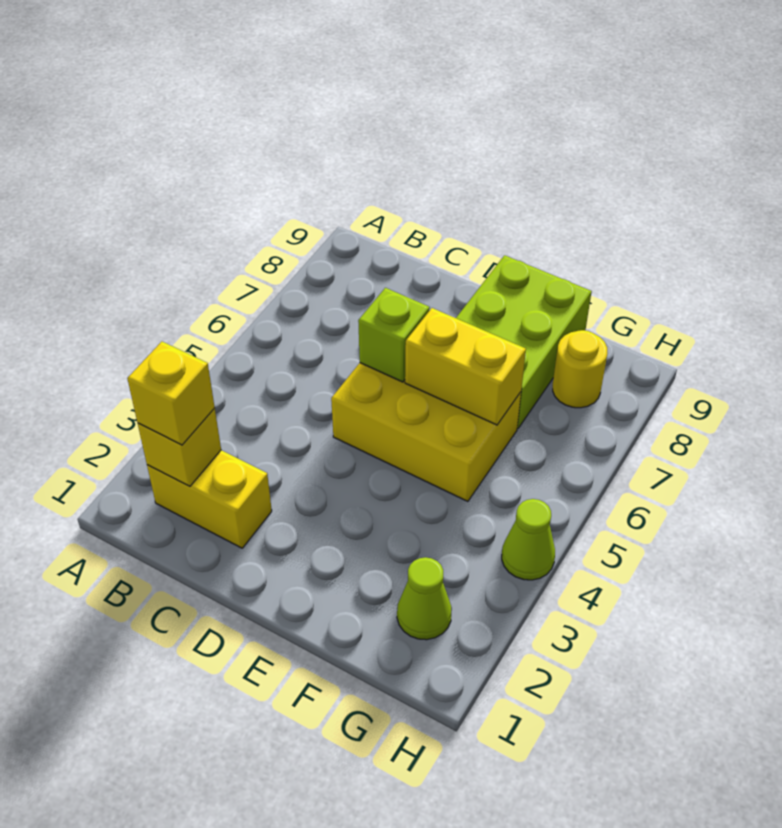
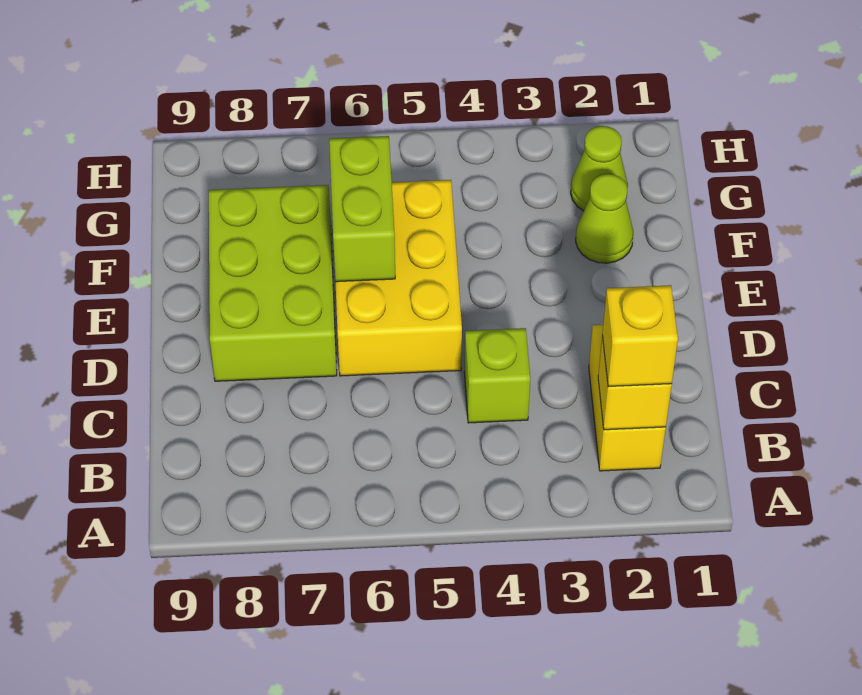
lime brick D6 level 2 -> lime brick C4 level 1
yellow brick E6:F6 level 2 -> lime brick E6:F6 level 2
lime brick E7:F9 level 1 -> lime brick D7:F8 level 1
yellow round brick G8 level 1 -> none
lime cone H4 level 1 -> lime cone F2 level 1

